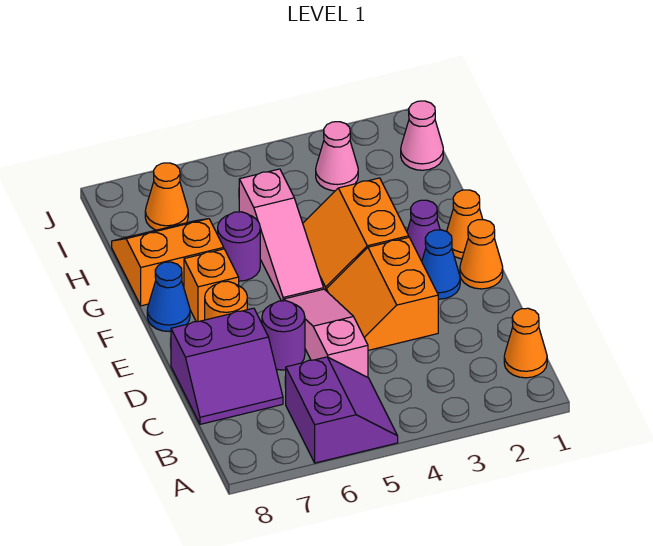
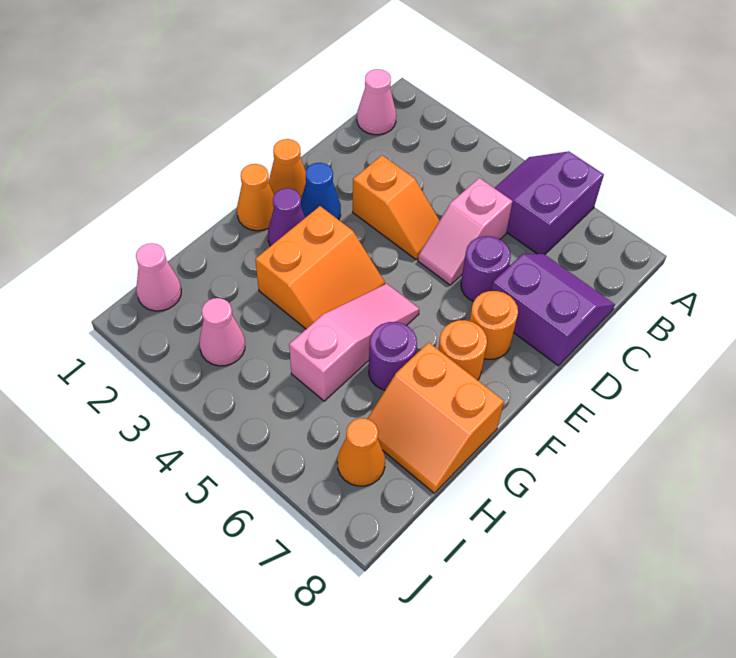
orange cone B1 level 1 -> pink cone B1 level 1
pink slope C5:E5 level 1 top C -> pink slope C5:D5 level 1 top C
orange slope D3:E4 level 1 top 3 -> orange slope D3:D4 level 1 top 3
orange brick F7 level 1 -> orange round brick F7 level 1
blue cone F8 level 1 -> none

